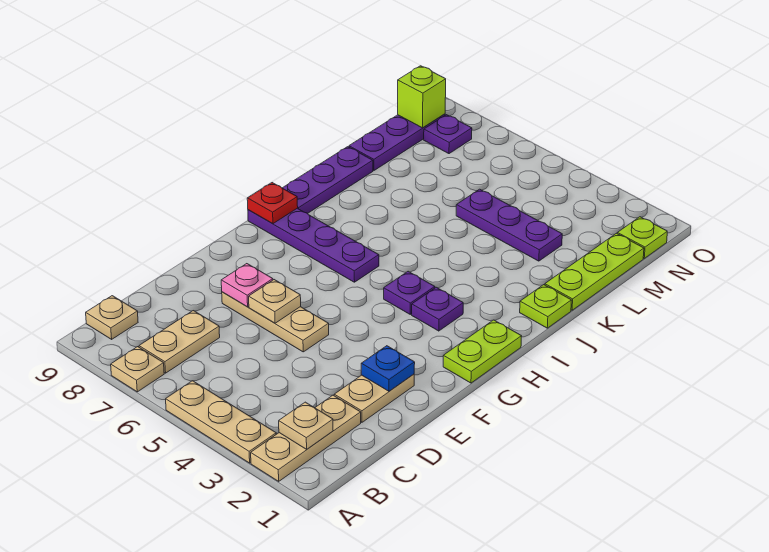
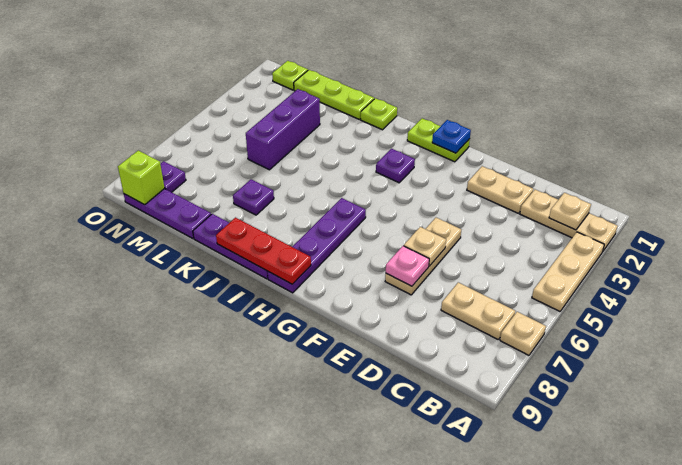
tan plate B9 level 1 -> none
blue plate E2 level 2 -> blue plate G1 level 2
purple plate H4 level 1 -> purple plate K7 level 1
red plate H9 level 2 -> red plate H9:J9 level 2
purple plate L3:L5 level 1 -> purple brick L3:L5 level 1

